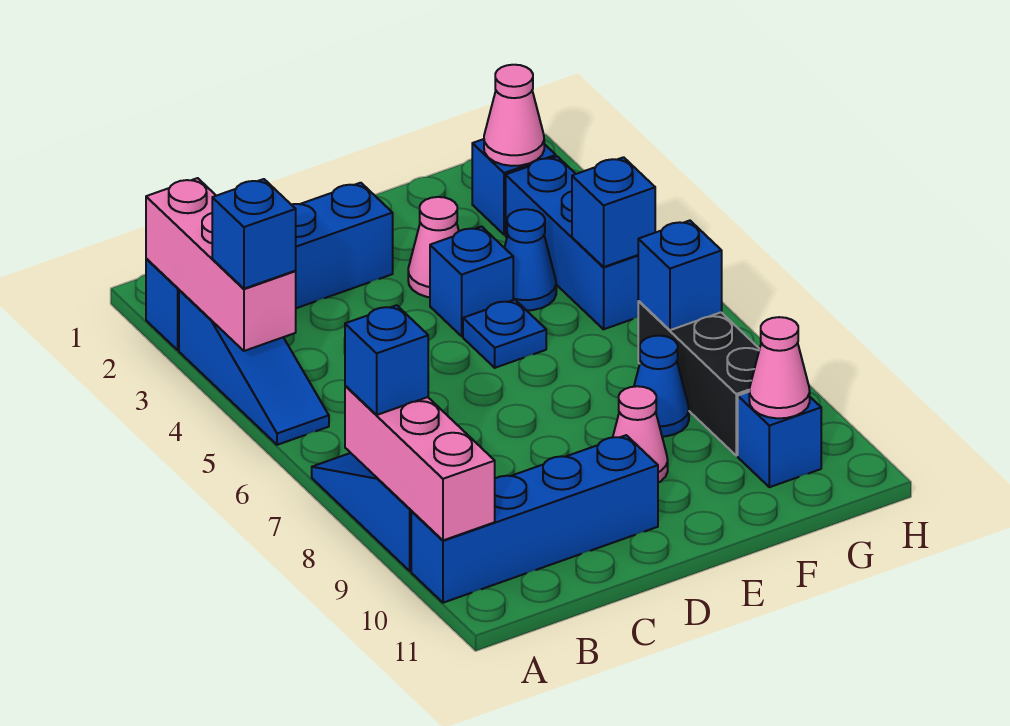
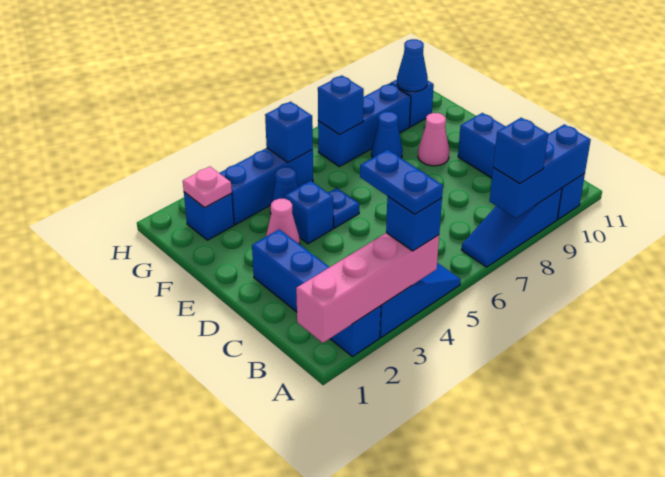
pink brick A2:A4 level 2 -> pink brick A1:A4 level 2
none -> blue plate A4:B4 level 4
pink brick A8:A10 level 2 -> blue brick A8:A10 level 2
pink cone G2 level 2 -> pink plate G2 level 2
black brick G7:G9 level 1 -> blue brick G7:G9 level 1
pink cone G10 level 2 -> blue cone G10 level 2

